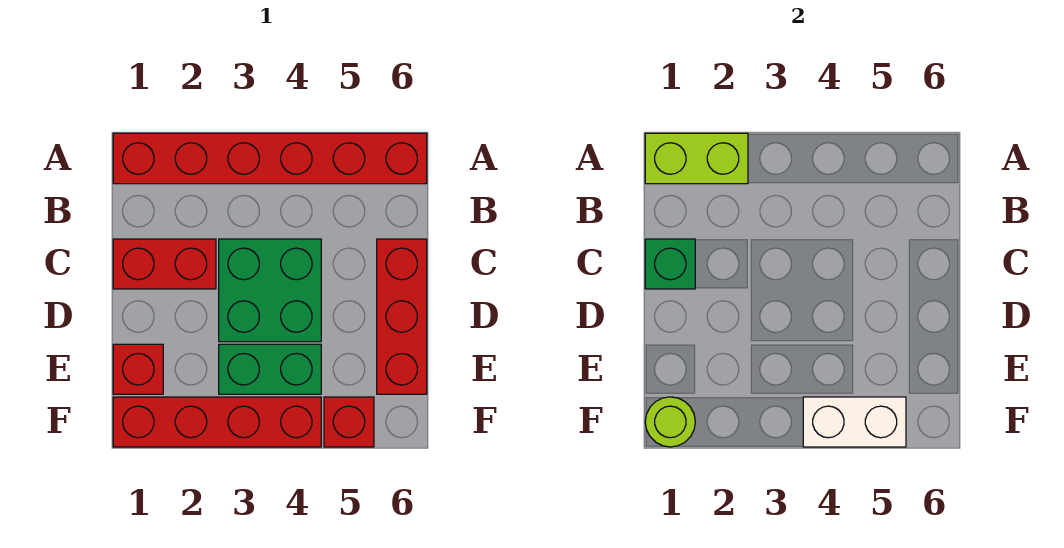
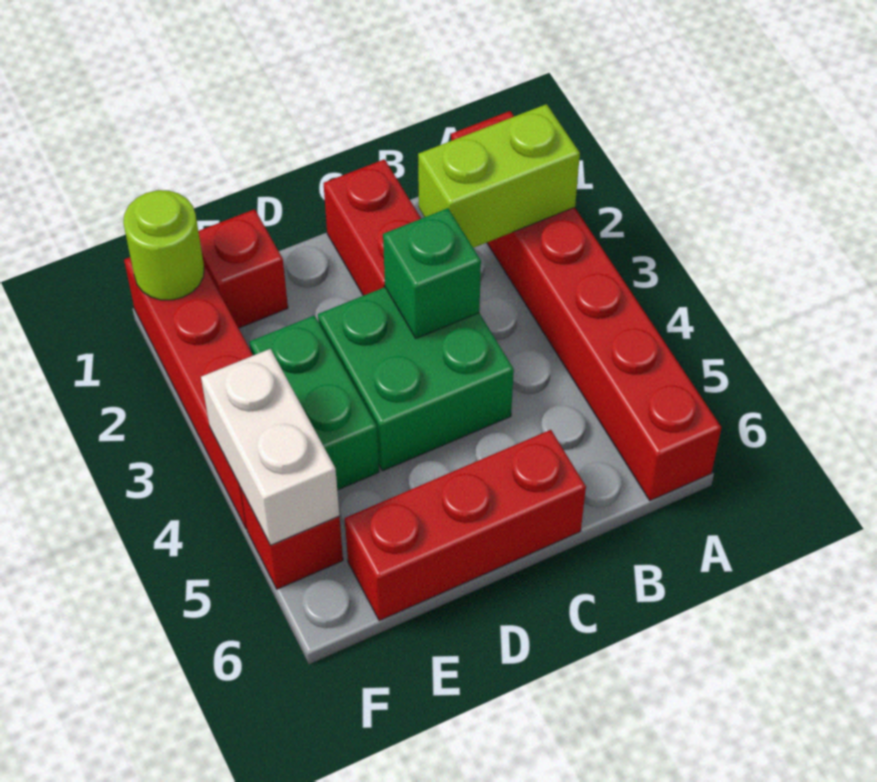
lime brick A1:A2 level 2 -> lime brick A2:B2 level 2
green brick C1 level 2 -> green brick C3 level 2

